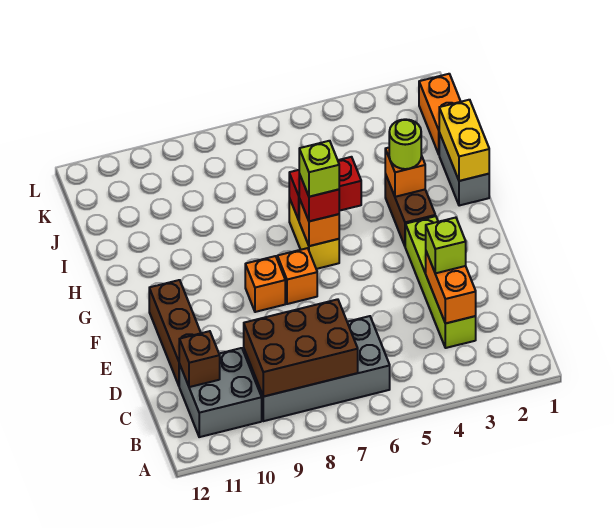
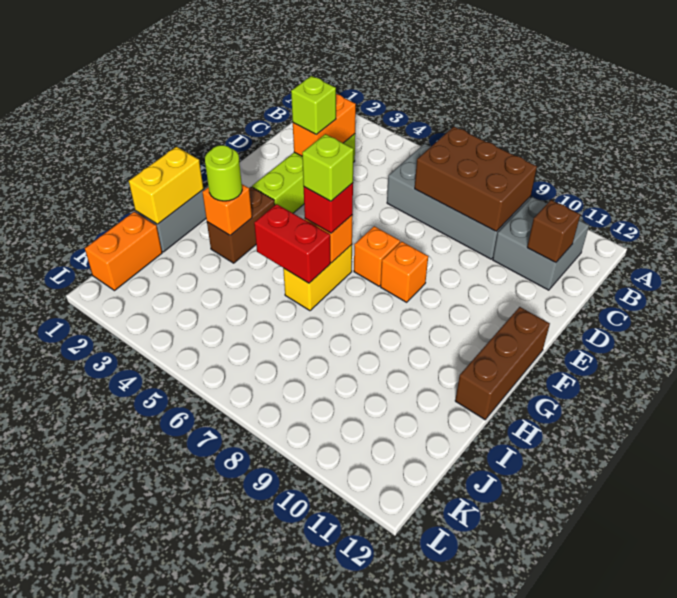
brown brick D11:F11 level 1 -> brown brick F12:H12 level 1

